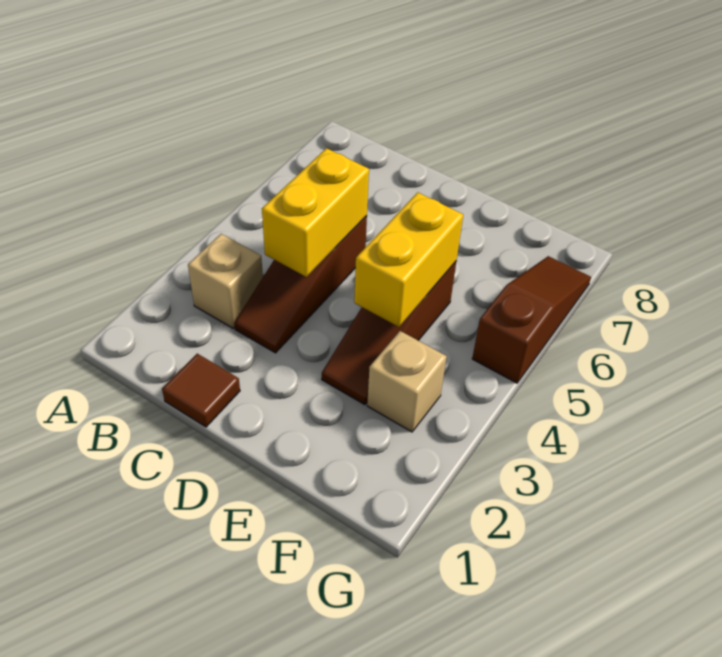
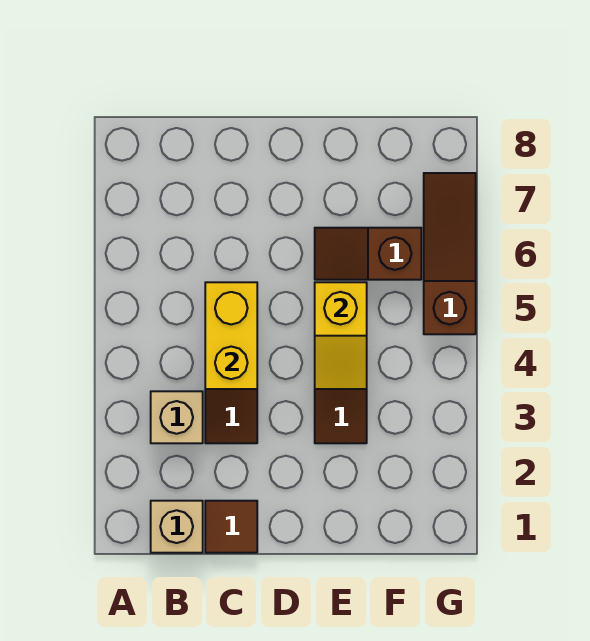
yellow brick E4:E5 level 2 -> yellow slope E4:E5 level 2 top 5
none -> brown slope E6:F6 level 1 top F
tan brick F3 level 1 -> tan brick B1 level 1

